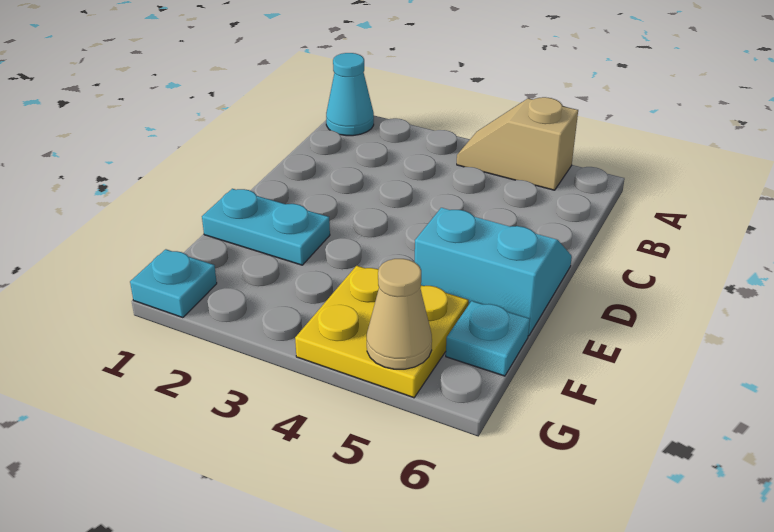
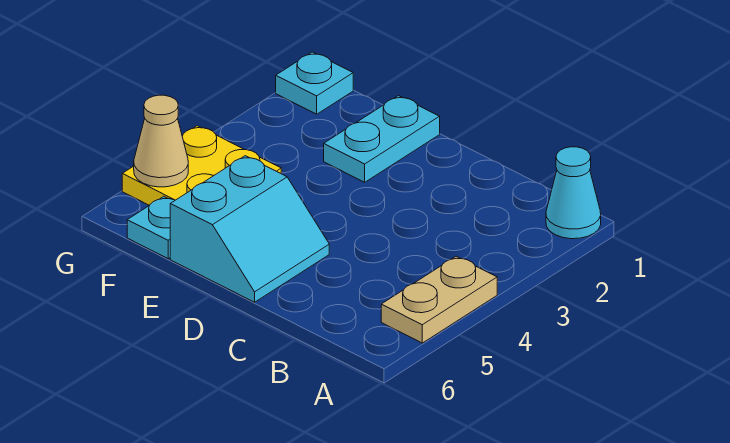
tan slope A4:A5 level 1 top 5 -> tan plate A4:A5 level 1

